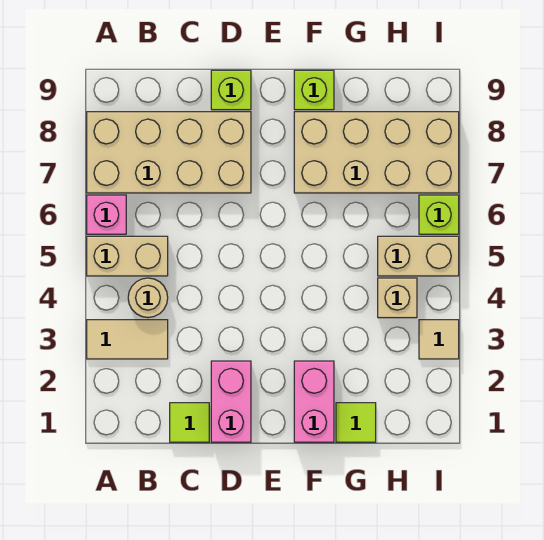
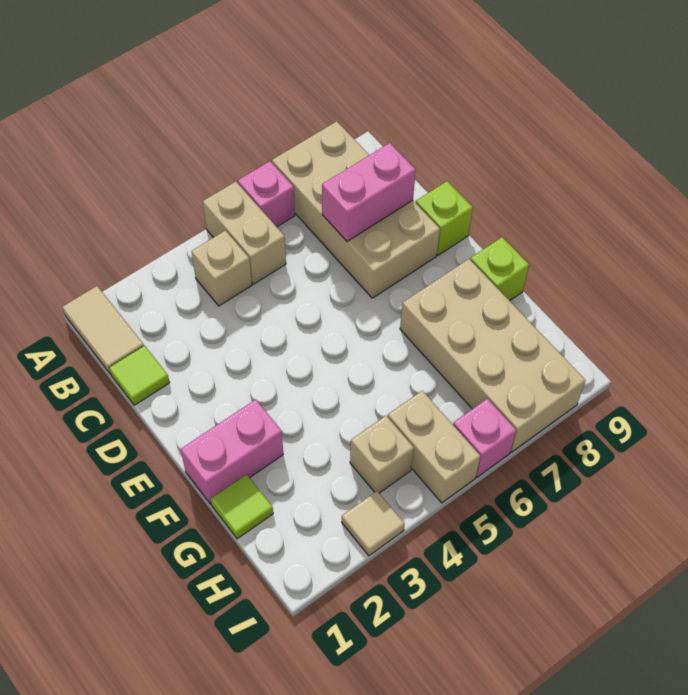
tan tile A3:B3 level 1 -> tan tile A1:B1 level 1
tan round brick B4 level 1 -> tan brick B4 level 1
pink brick D1:D2 level 1 -> pink brick C7:C8 level 2
lime brick I6 level 1 -> pink brick I6 level 1

